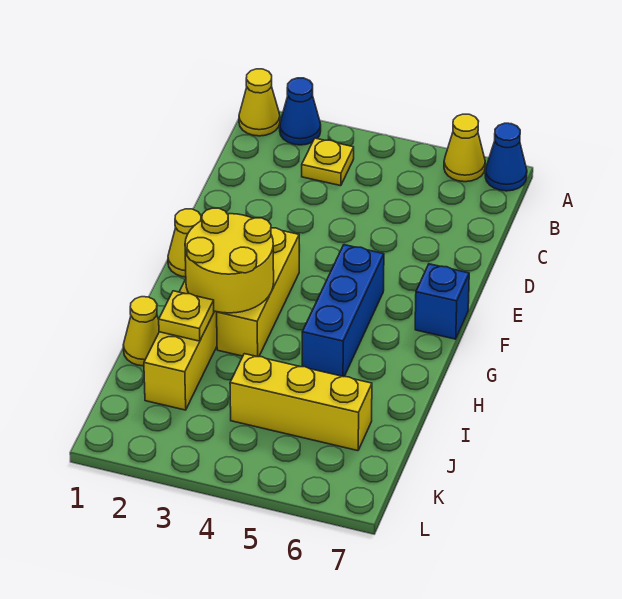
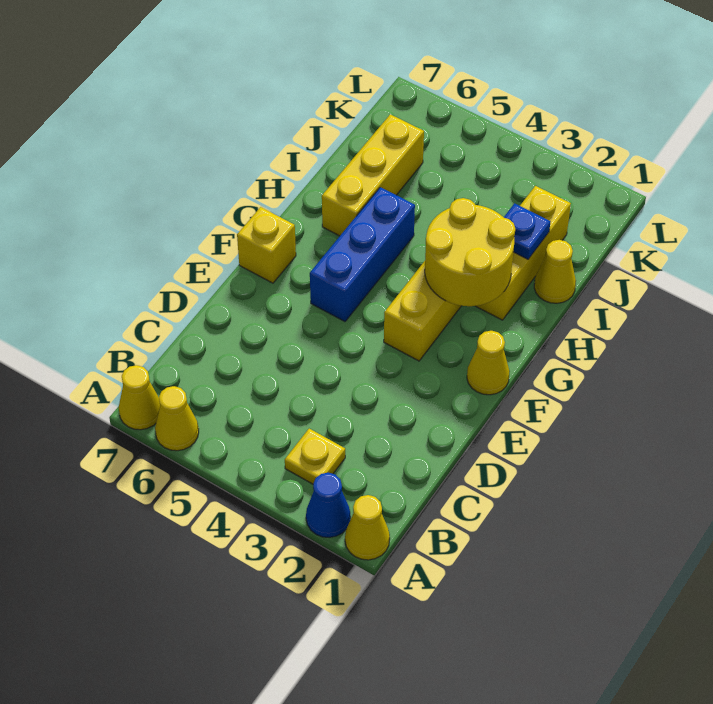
blue cone A7 level 1 -> yellow cone A7 level 1
blue brick F7 level 1 -> yellow brick F7 level 1
yellow plate I2 level 2 -> blue plate I2 level 2
yellow brick J4:J6 level 1 -> yellow brick H6:J6 level 1

